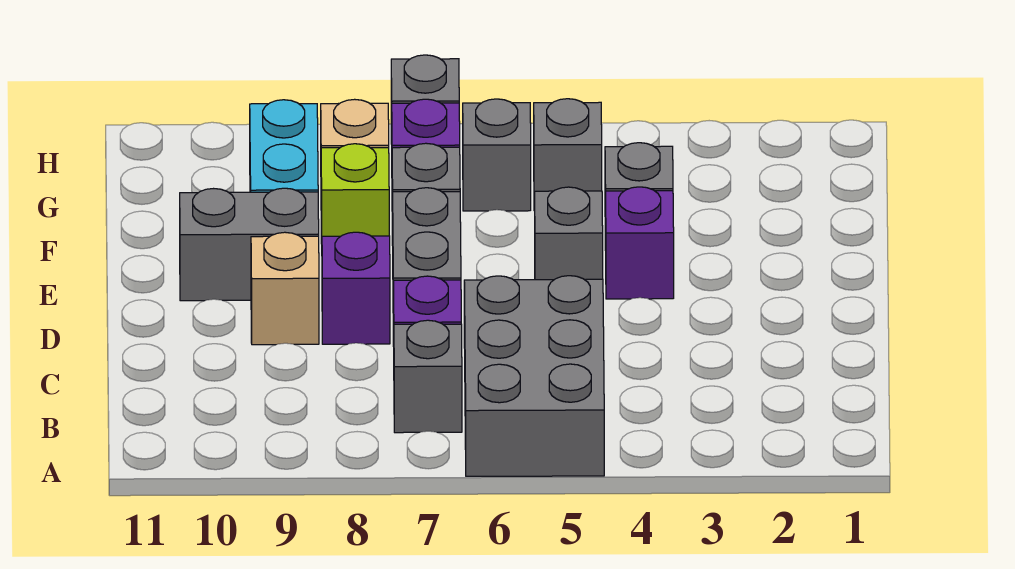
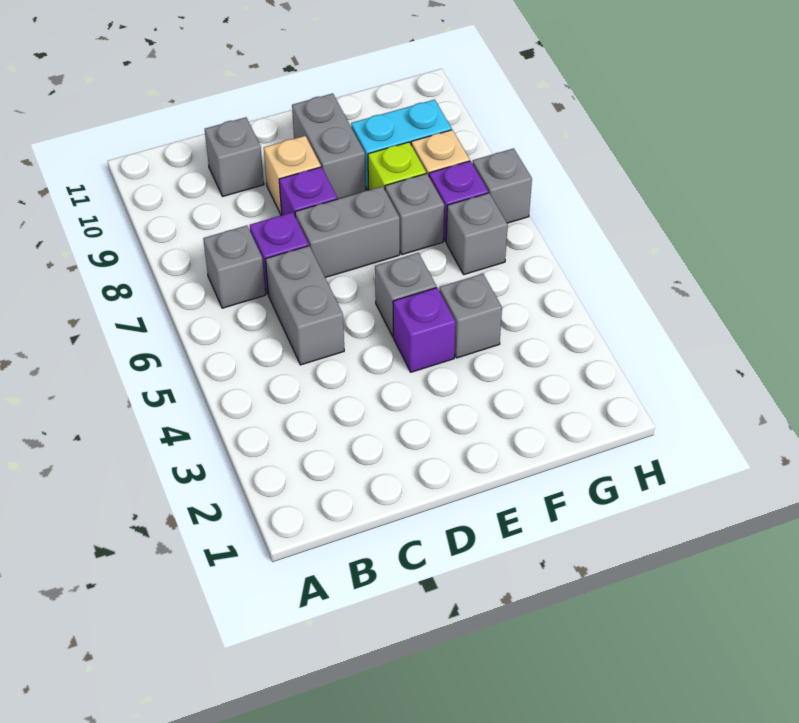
grey brick A5:C6 level 1 -> grey brick C5:C6 level 1
grey brick G5 level 1 -> grey brick C10 level 1

